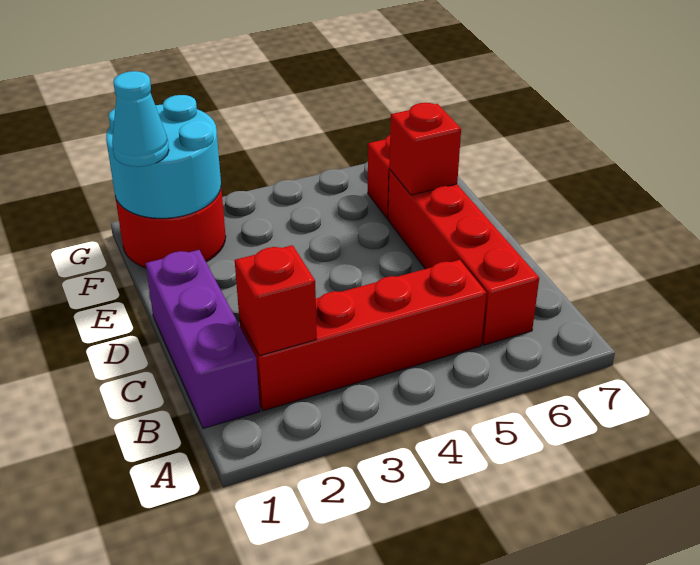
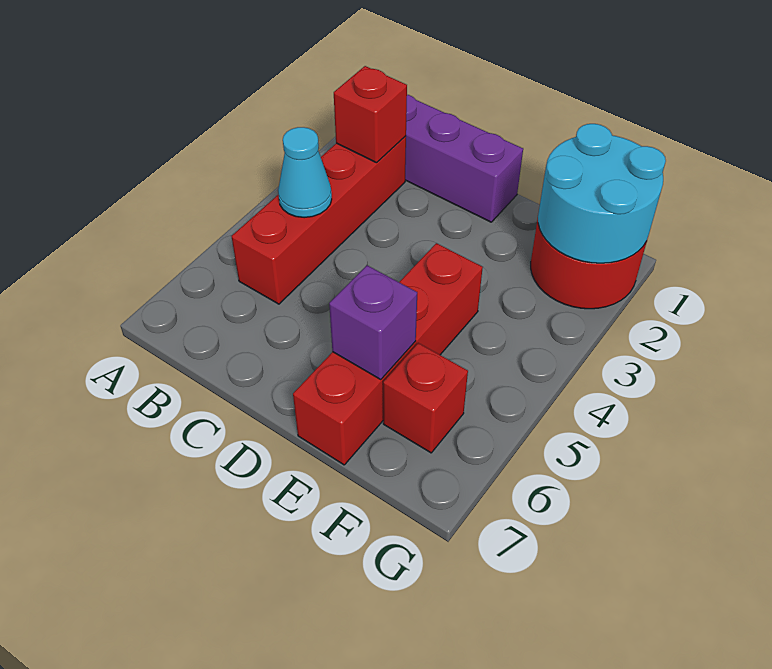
red brick B6:E6 level 1 -> red brick E4:E7 level 1
red brick E6 level 2 -> purple brick E6 level 2
cyan cone F1 level 3 -> cyan cone B4 level 2

